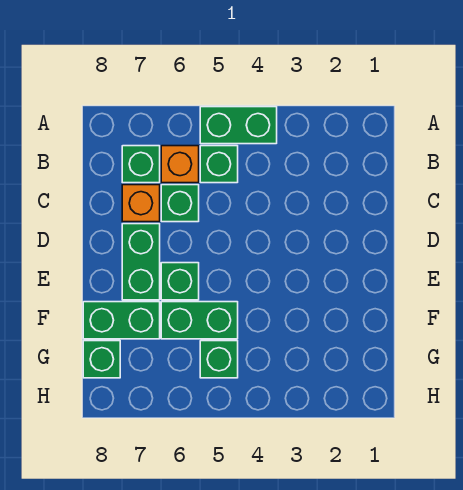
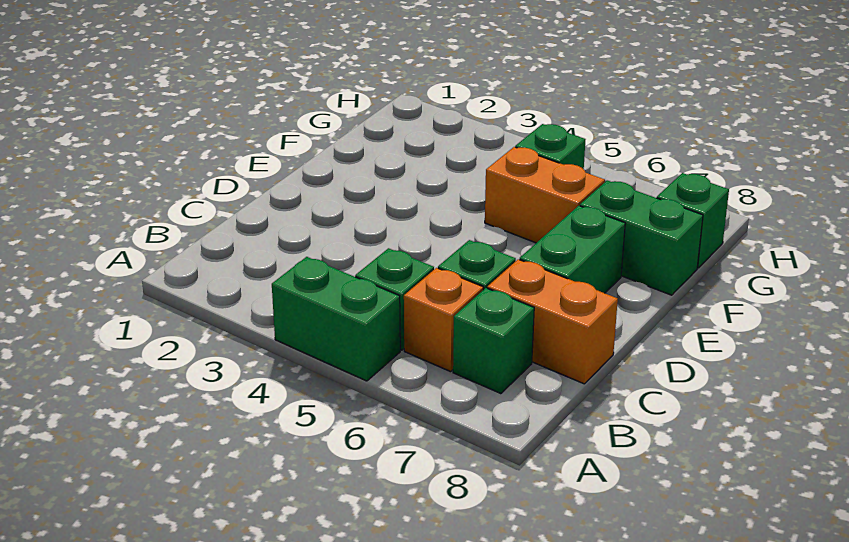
orange brick C7 level 1 -> orange brick C7:C8 level 1
green brick E6 level 1 -> none
green brick F5:F6 level 1 -> orange brick F5:F6 level 1

